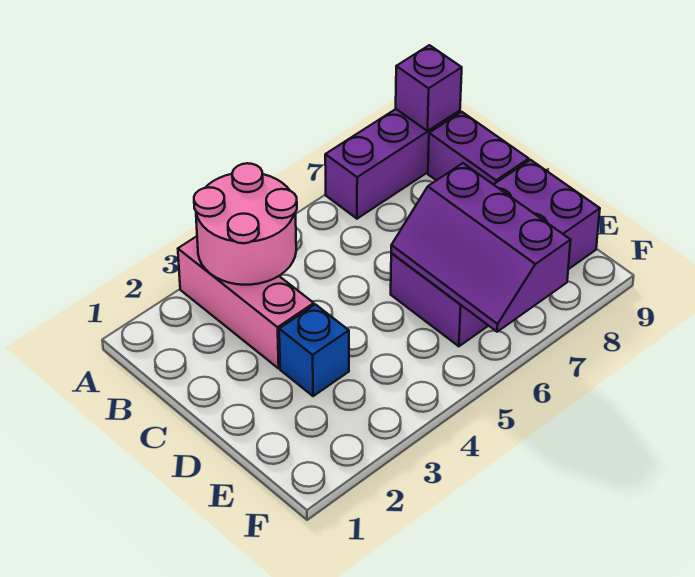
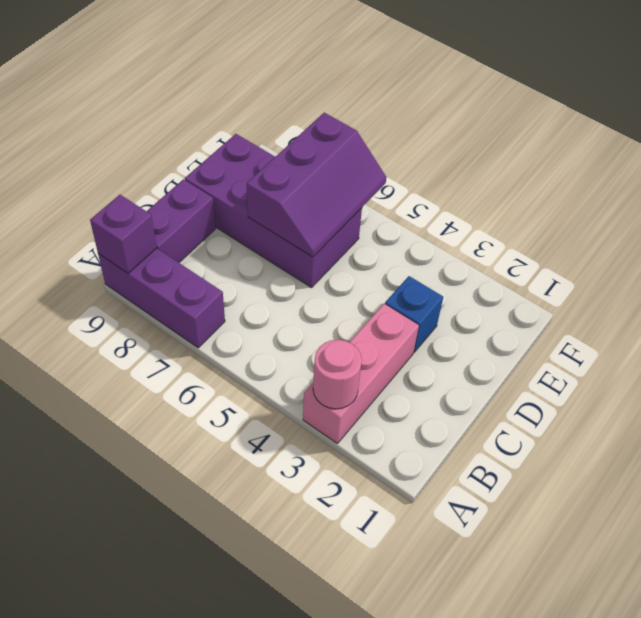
pink round brick A3:B4 level 2 -> pink round brick A3 level 2

